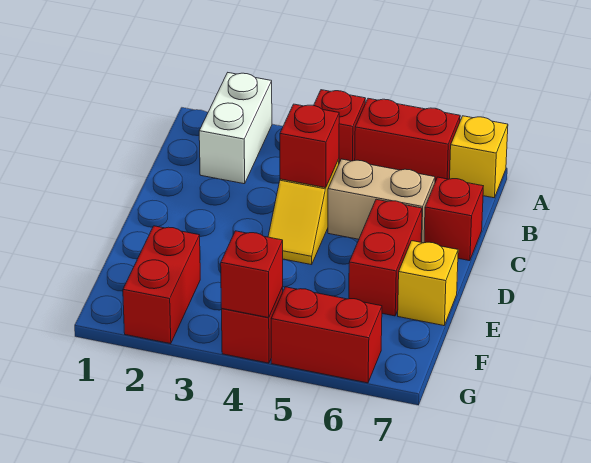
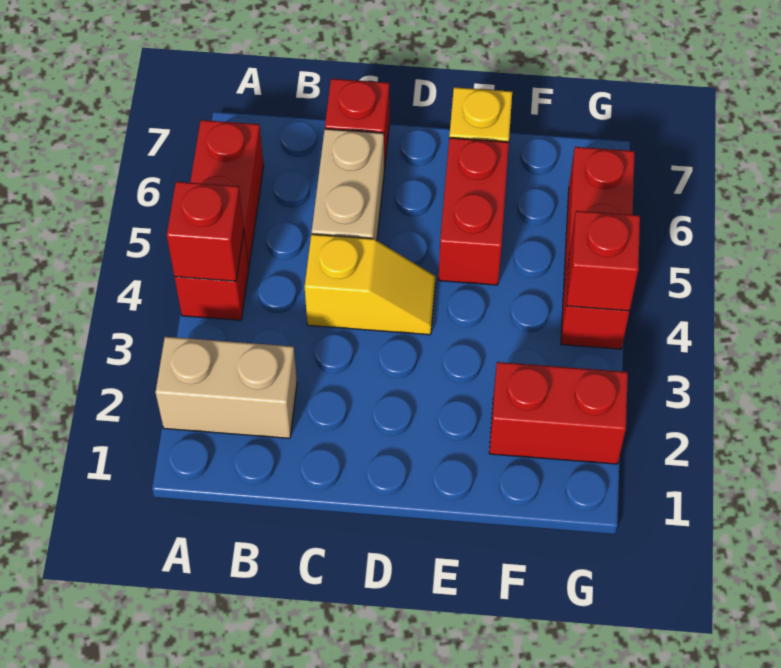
white brick A2:B2 level 1 -> tan brick A2:B2 level 1
yellow brick A7 level 1 -> none
red brick C4 level 2 -> red brick A4 level 2
red brick D6:E6 level 1 -> red brick E5:E6 level 1

